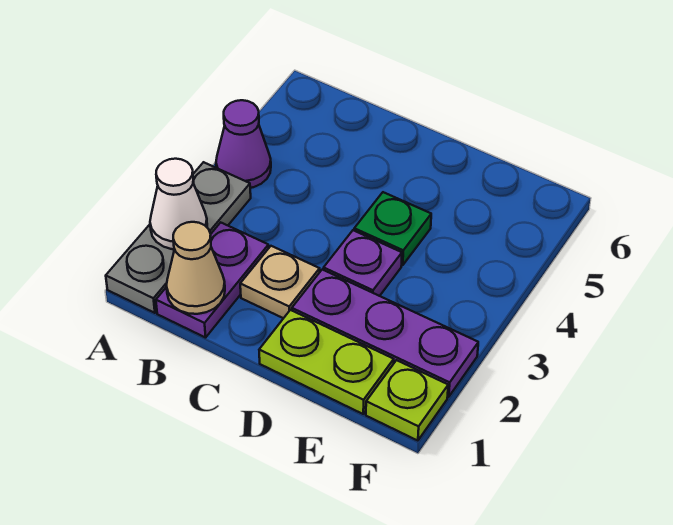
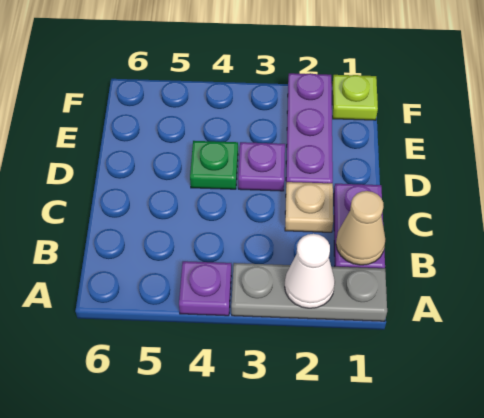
purple cone A4 level 1 -> purple plate A4 level 1
purple plate B1:B2 level 1 -> purple plate B1:C1 level 1
lime plate D1:E1 level 1 -> none

